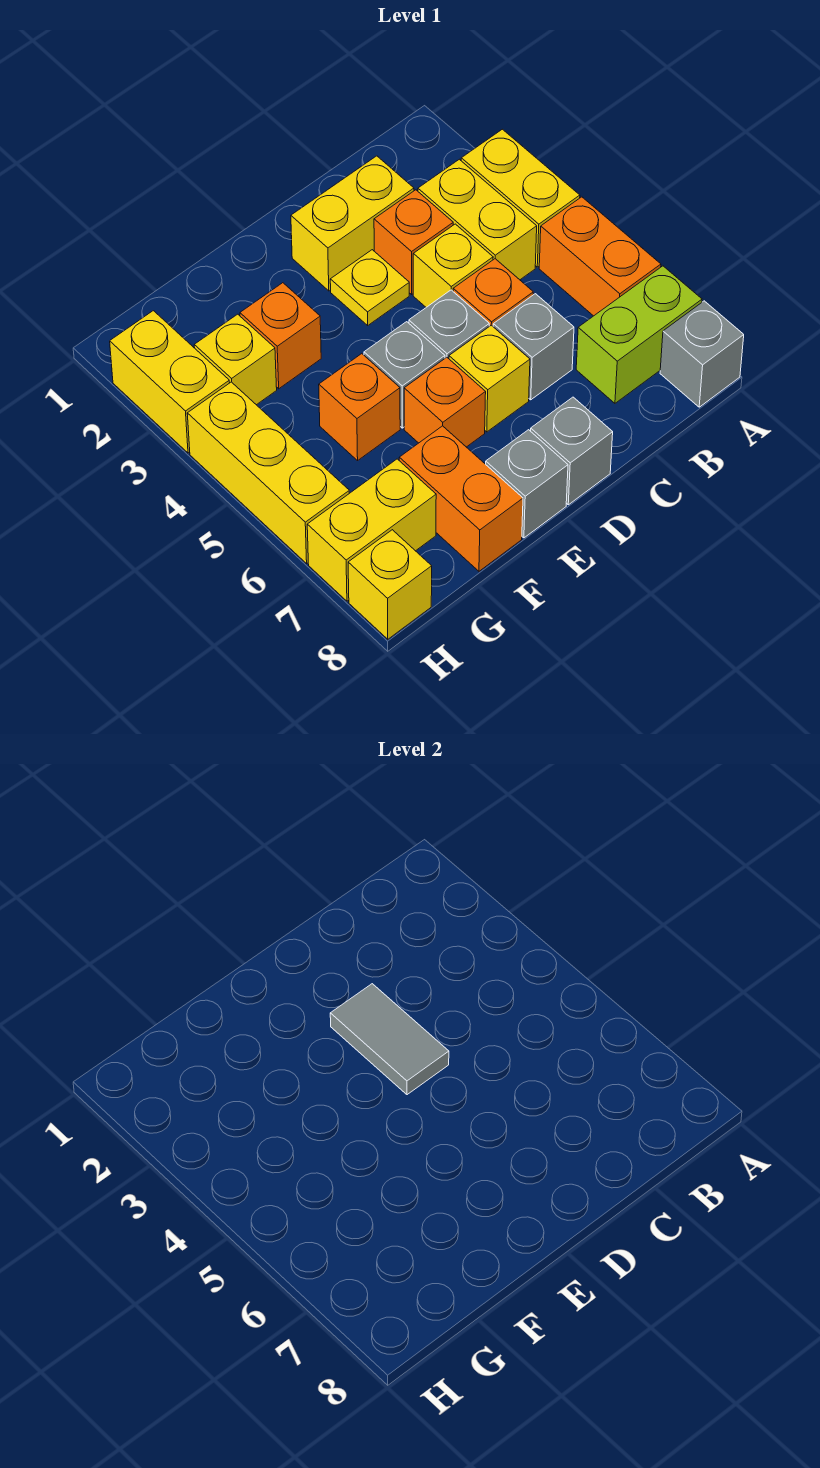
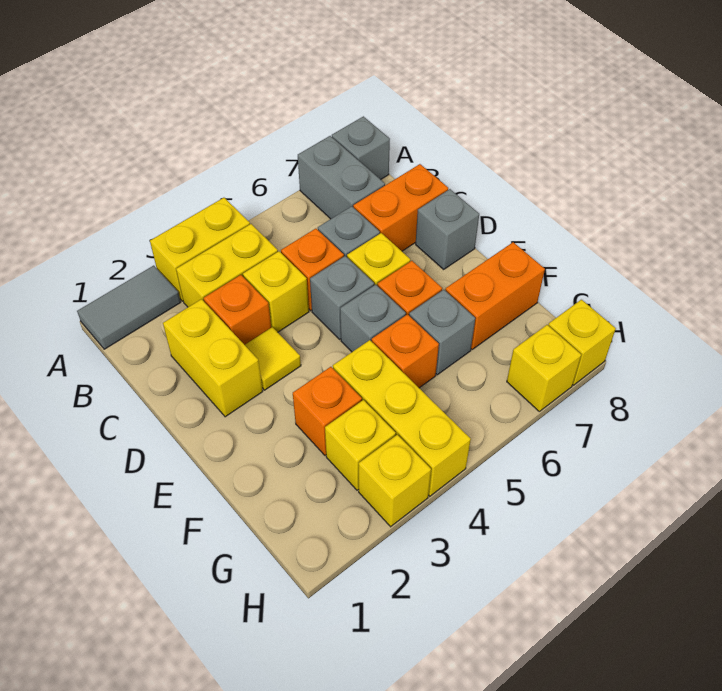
orange brick A5:A6 level 1 -> orange brick C7:C8 level 1
lime brick A7:B7 level 1 -> grey brick A7:B7 level 1
yellow plate D3 level 1 -> yellow tile D3 level 1
grey tile D3:D4 level 2 -> grey tile A1:A2 level 1
grey brick E8 level 1 -> grey brick F6 level 1
yellow brick G7:H7 level 1 -> yellow brick H7 level 1
yellow brick H2:H3 level 1 -> yellow brick H3 level 1
yellow brick H4:H6 level 1 -> yellow brick F4:H4 level 1

